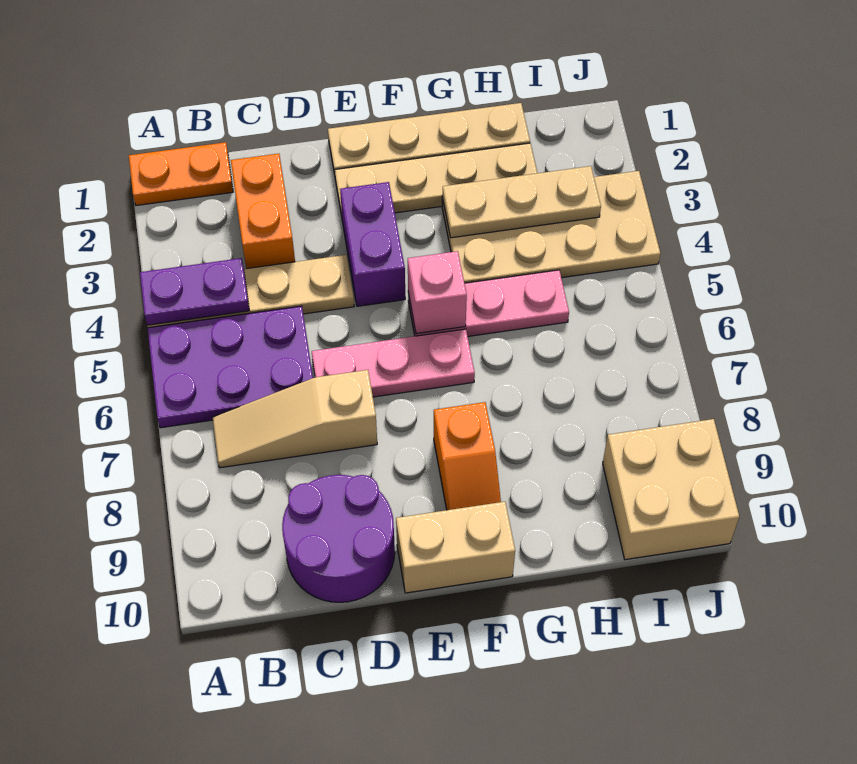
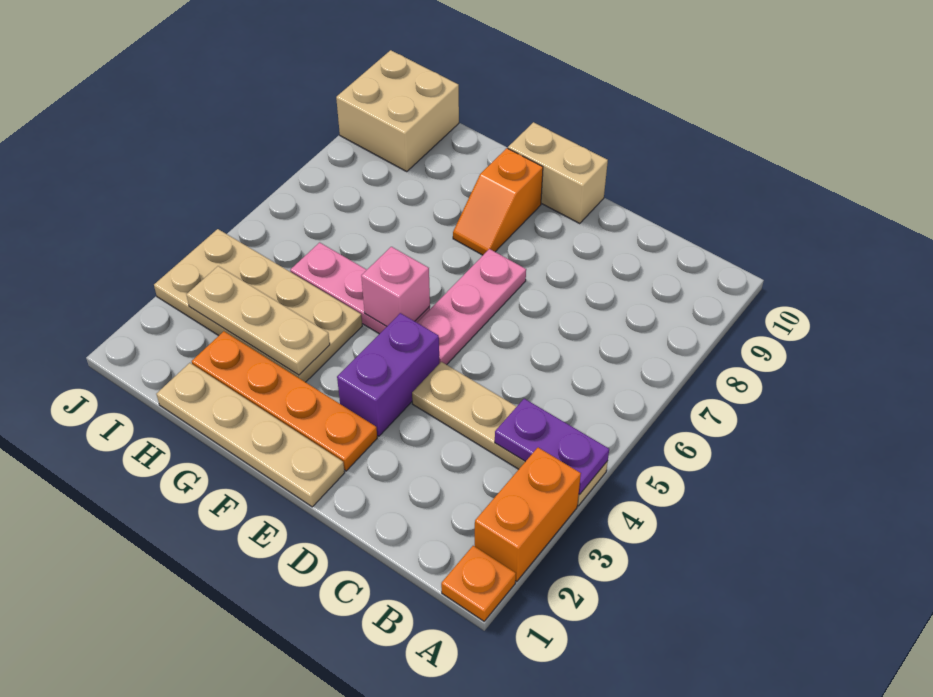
orange plate A1:B1 level 1 -> orange plate A1 level 1
purple plate A5:C6 level 1 -> none
tan slope B7:D7 level 1 top D -> none
orange brick C2:C3 level 1 -> orange brick A2:A3 level 1
purple round brick C9:D10 level 1 -> none
pink plate D6:F6 level 1 -> pink plate E5:E7 level 1
tan plate E2:H2 level 1 -> orange plate E2:H2 level 1
orange slope F8:F9 level 1 top 8 -> orange slope F8:F9 level 1 top 9

